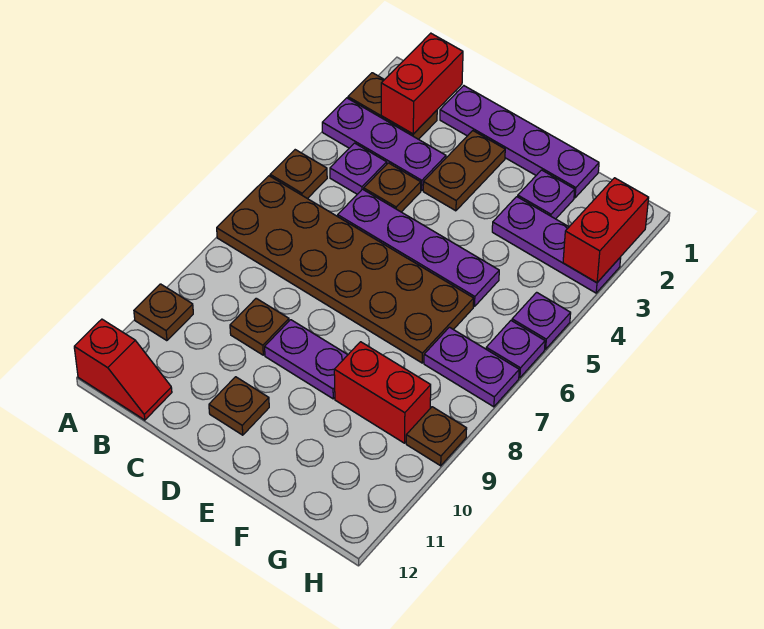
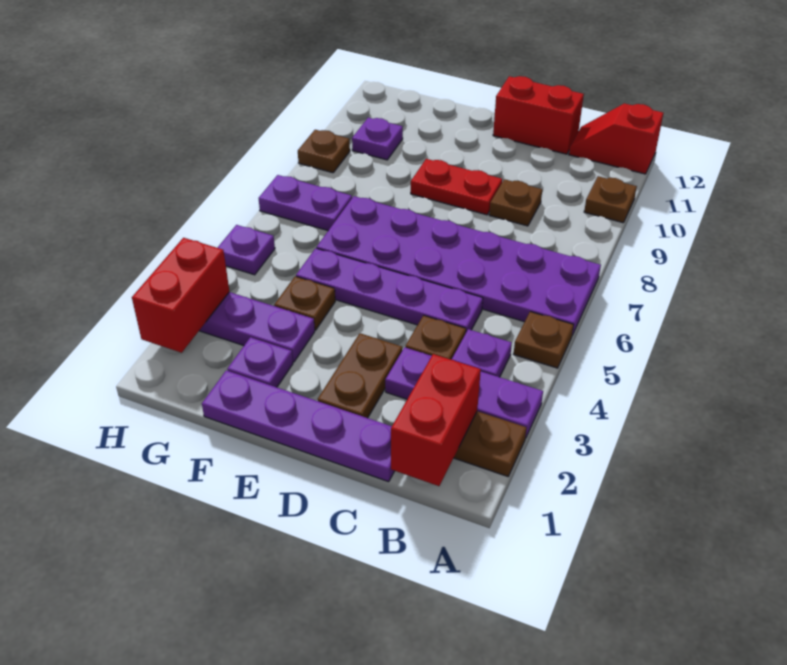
brown plate A6:F7 level 1 -> purple plate A6:F7 level 1
purple plate D9:E9 level 1 -> red plate D9:E9 level 1
brown plate D11 level 1 -> brown plate F4 level 1
red brick F9:G9 level 1 -> red brick C12:D12 level 1
purple plate H6 level 1 -> purple plate G10 level 1

